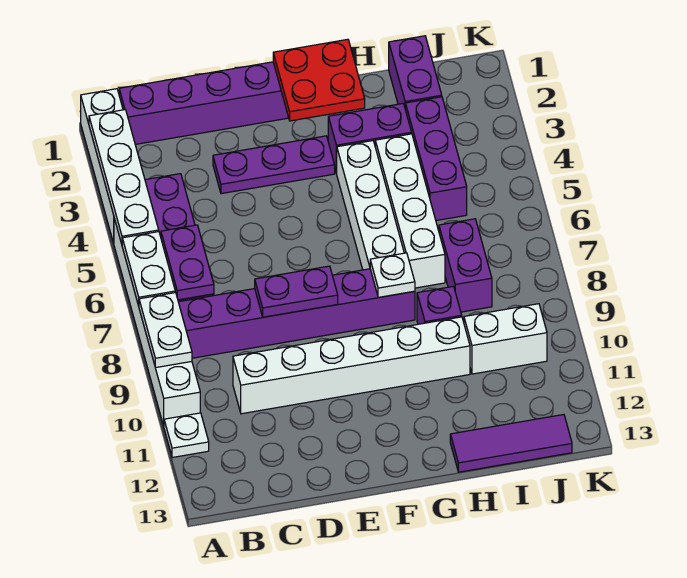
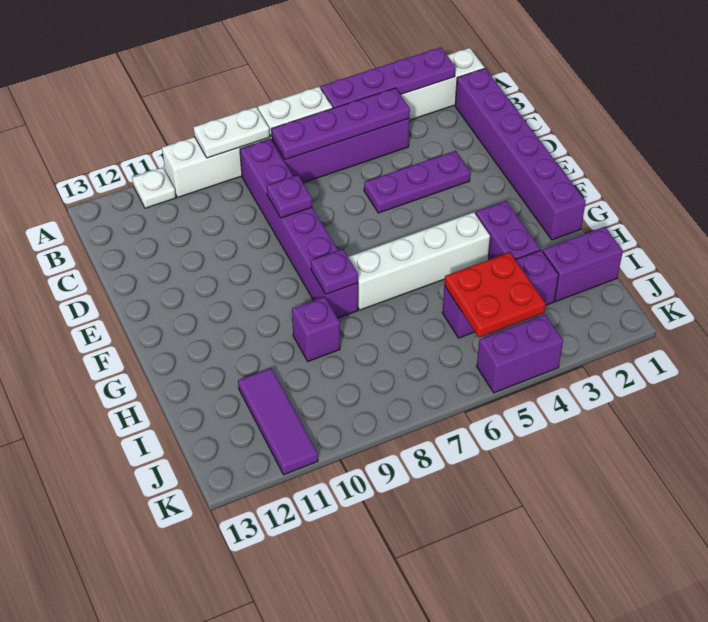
white plate A2:A5 level 2 -> purple plate A2:A5 level 2
purple plate B6:B7 level 2 -> purple plate B4:B7 level 2
white brick C10:H10 level 1 -> none
purple plate D3:F3 level 1 -> purple plate D3:D5 level 1
purple plate D8:E8 level 2 -> purple plate D8 level 2
red plate F1:G2 level 2 -> red plate I4:J5 level 2
white plate G8 level 2 -> purple plate G8 level 2
white brick H4:H7 level 1 -> none
purple tile H13:J13 level 1 -> purple tile I11:K11 level 1
purple brick I7:I8 level 1 -> purple brick K4:K5 level 1
white brick I10:J10 level 1 -> none

